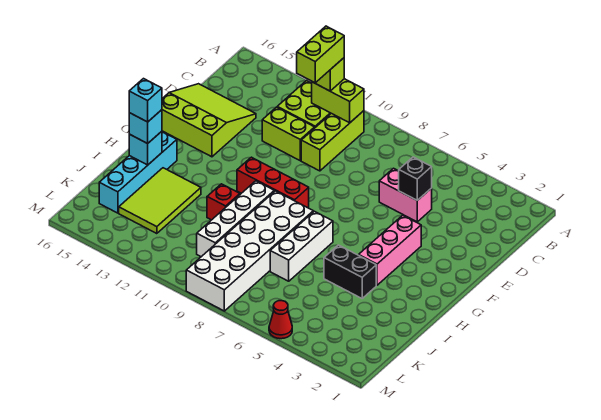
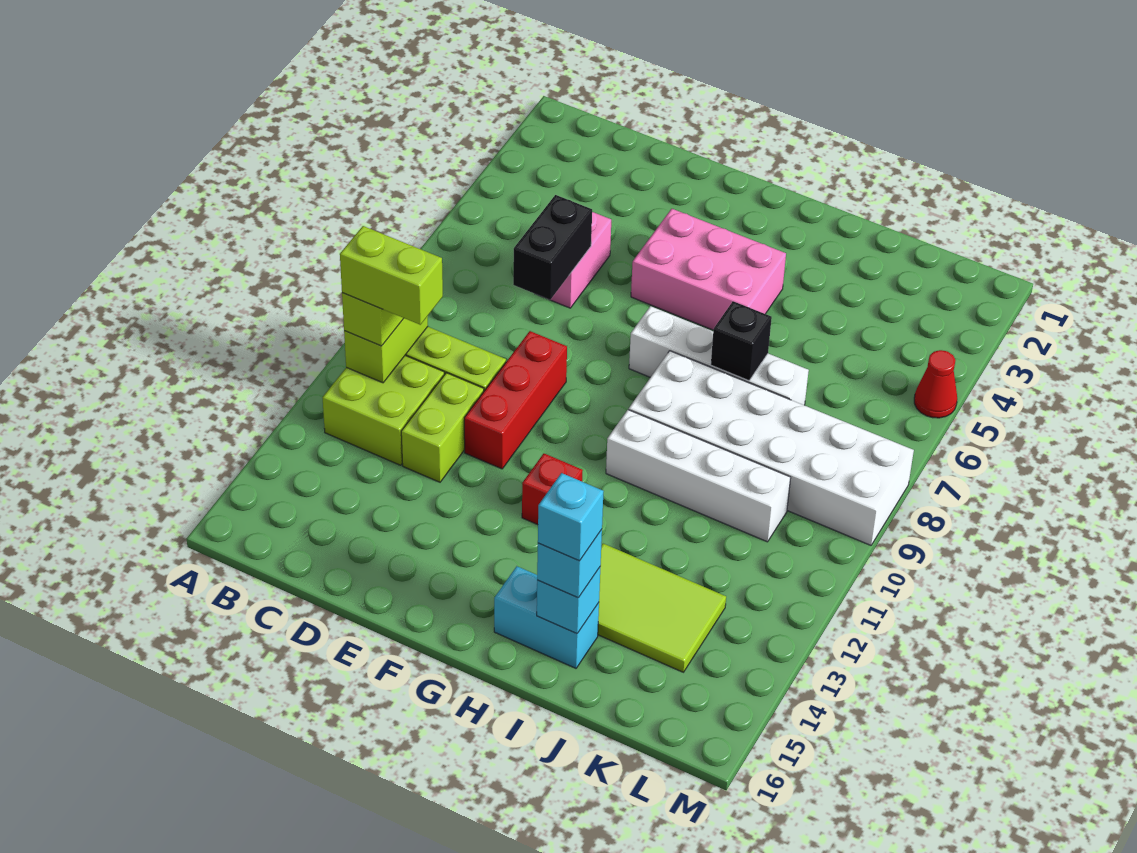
black brick D5 level 2 -> black brick I7 level 2
lime slope D14:F16 level 1 top F -> none
pink brick F4:H4 level 1 -> pink brick F4:H5 level 1
red brick G9:G11 level 1 -> red brick E9:E11 level 1
white brick H7:J7 level 1 -> white brick G7:J7 level 1
cyan brick H15:K15 level 1 -> cyan brick H15:I15 level 1
black brick I4:I5 level 1 -> black brick D6:D7 level 2
red brick I11 level 1 -> red brick G12 level 1

